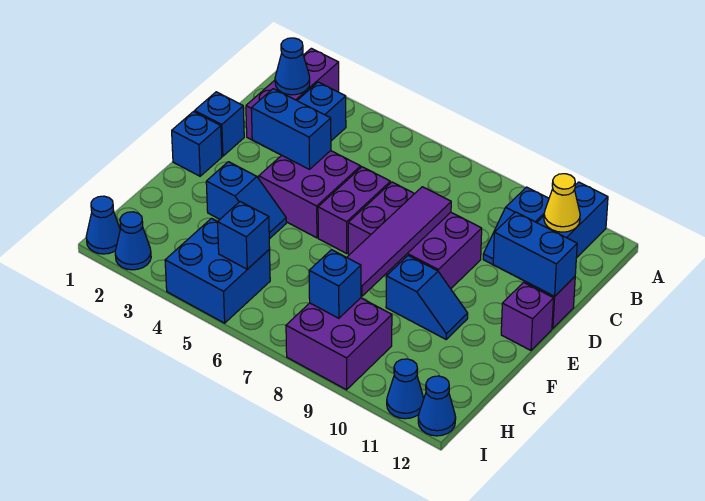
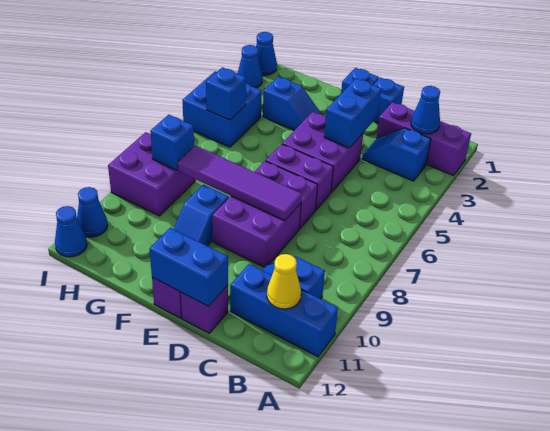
blue brick D11:D12 level 2 -> blue brick D12:E12 level 2
blue slope F3:F4 level 1 top 3 -> blue slope F3:G3 level 1 top G

